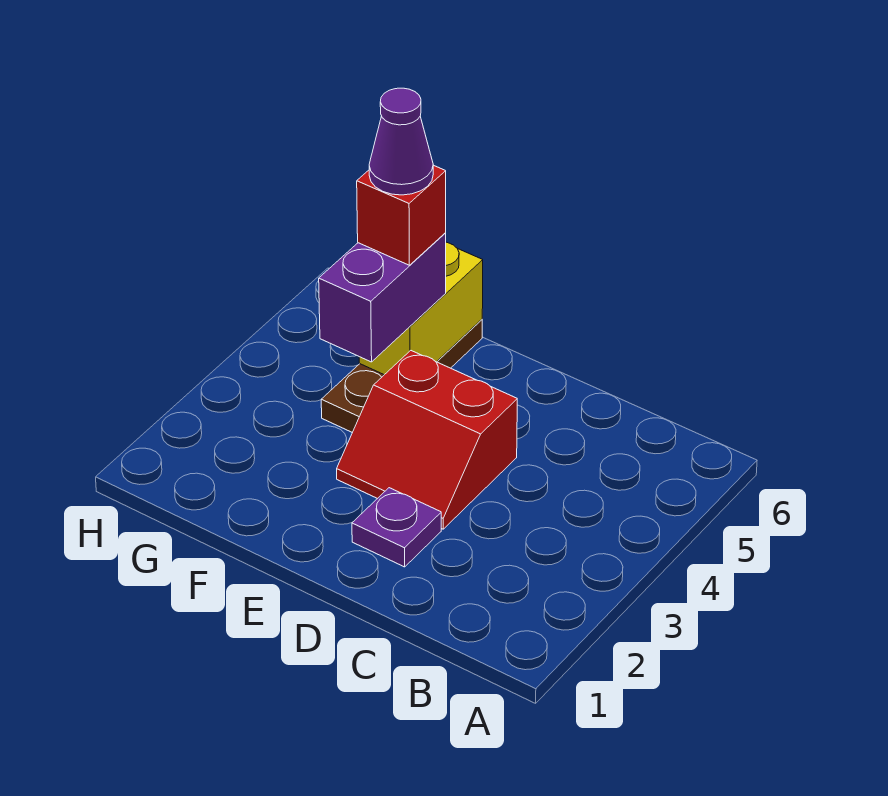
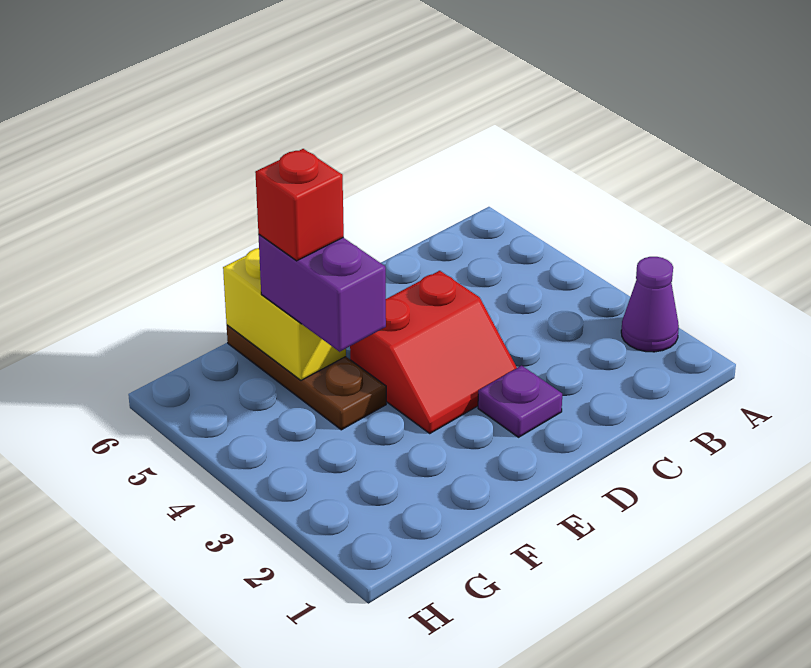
purple cone F5 level 5 -> purple cone A2 level 1

